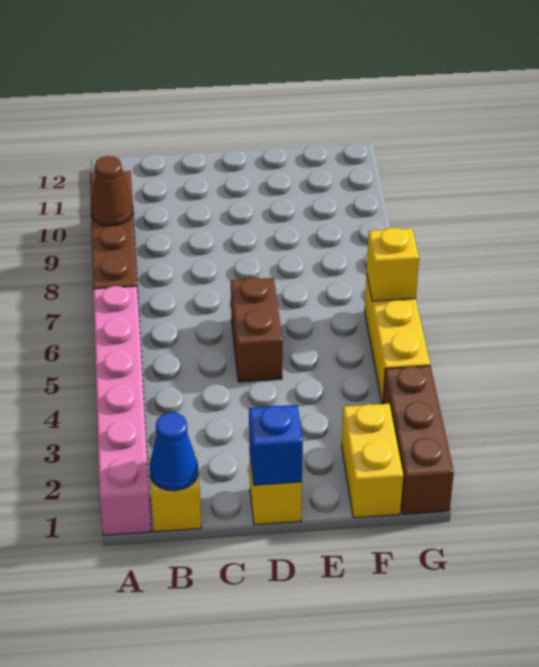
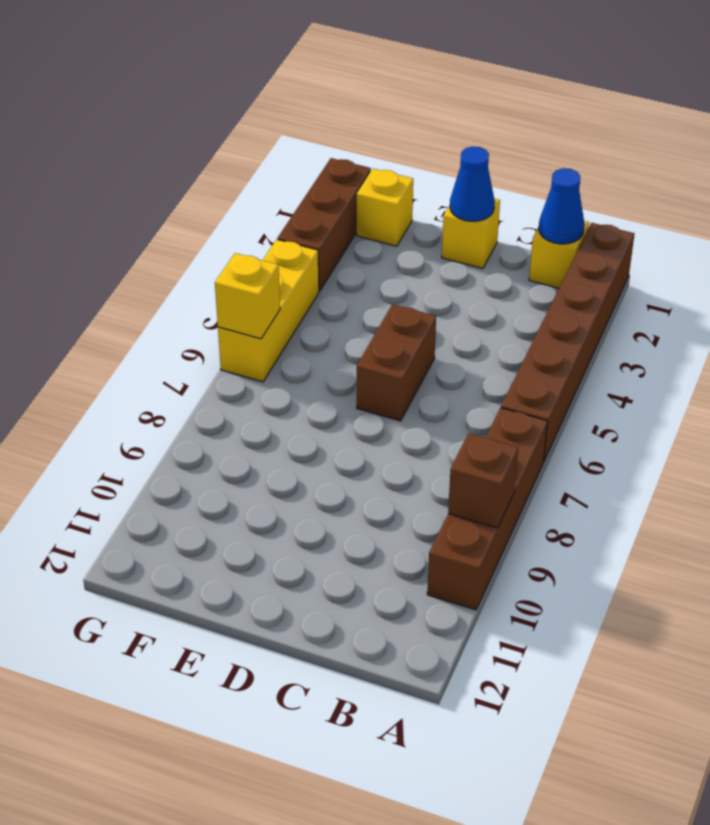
pink brick A1:A6 level 1 -> brown brick A1:A6 level 1
brown cone A9 level 2 -> brown brick A9 level 2
blue brick D1 level 2 -> blue cone D1 level 2
yellow brick F1:F2 level 1 -> yellow brick F1 level 1

